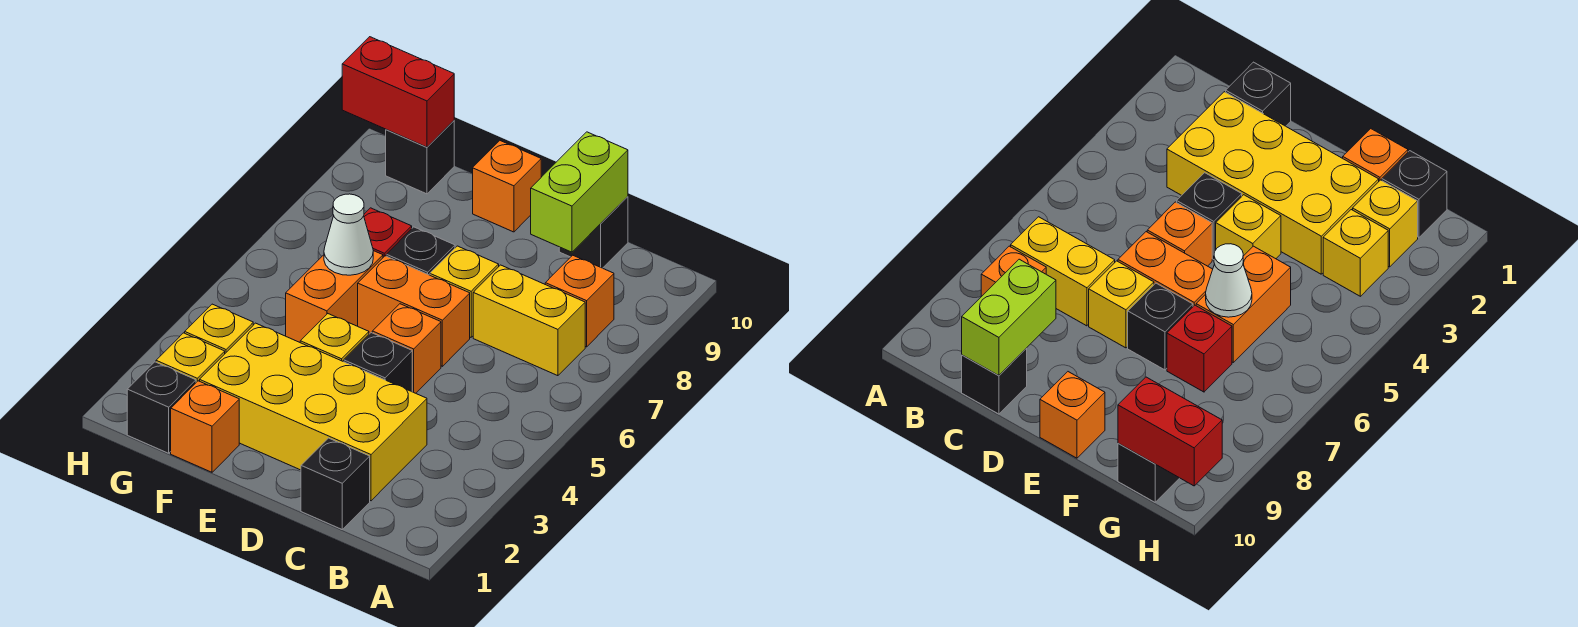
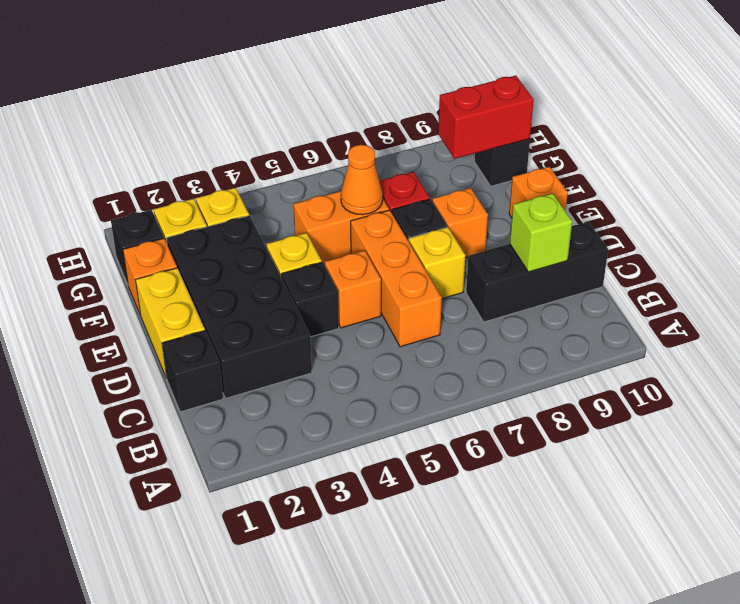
yellow brick B7:C7 level 1 -> yellow brick D1:E1 level 1
orange brick B8 level 1 -> orange brick E8 level 1
yellow brick C2:F3 level 1 -> black brick C2:F3 level 1
lime brick C9:C10 level 2 -> lime brick C9 level 2
black brick C10 level 1 -> black brick C8:C10 level 1
orange brick D6:E6 level 1 -> orange brick C6:E6 level 1
white cone F6 level 2 -> orange cone F6 level 2
red brick G10:H10 level 2 -> red brick G9:G10 level 2

